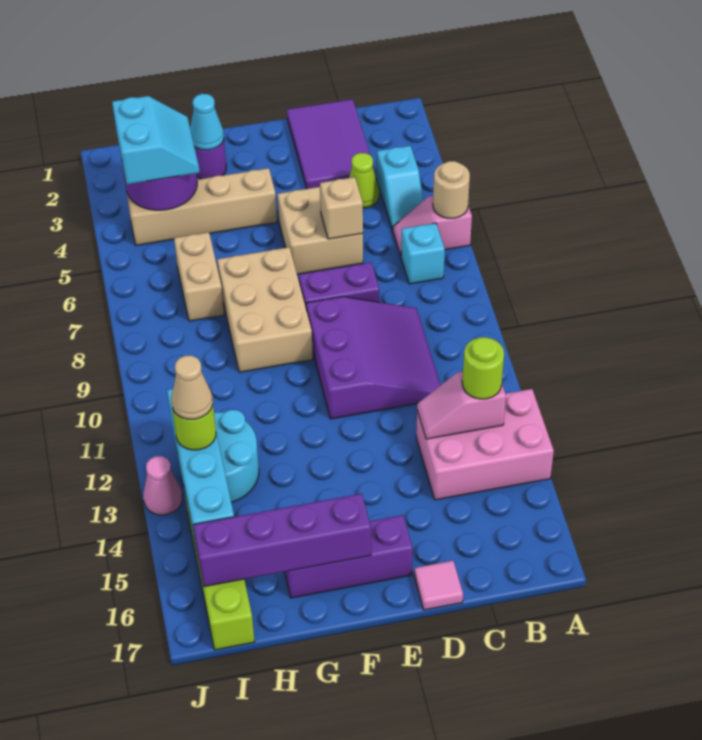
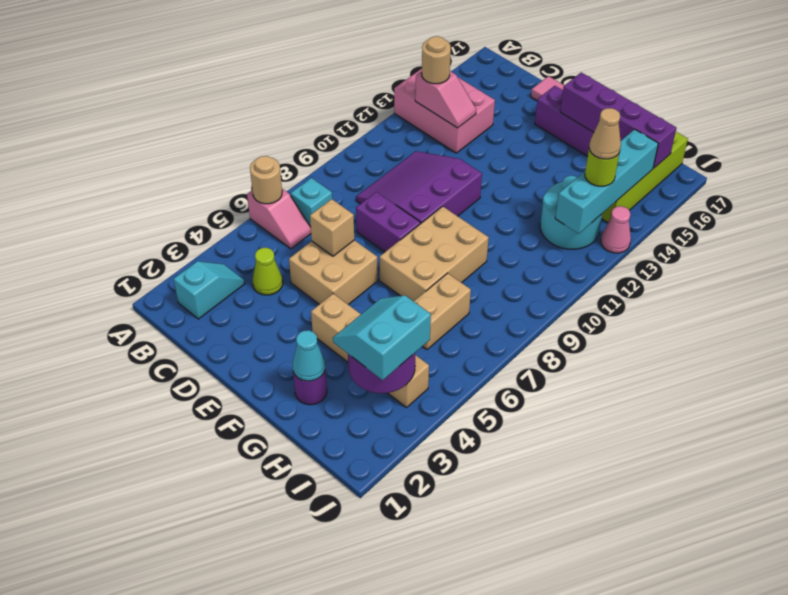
cyan slope B4:B5 level 1 top 4 -> cyan slope B2:B3 level 1 top 2
lime round brick B13 level 3 -> tan round brick B13 level 3
purple tile C1:D3 level 1 -> none

